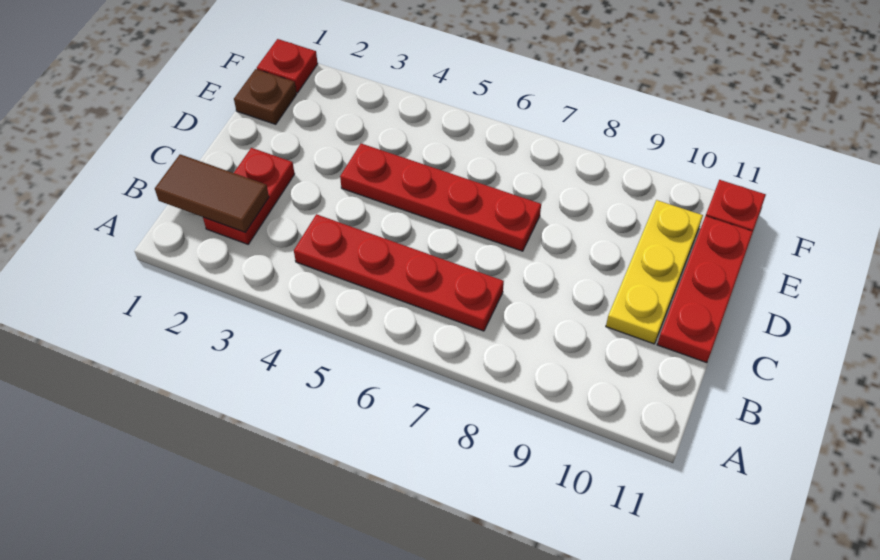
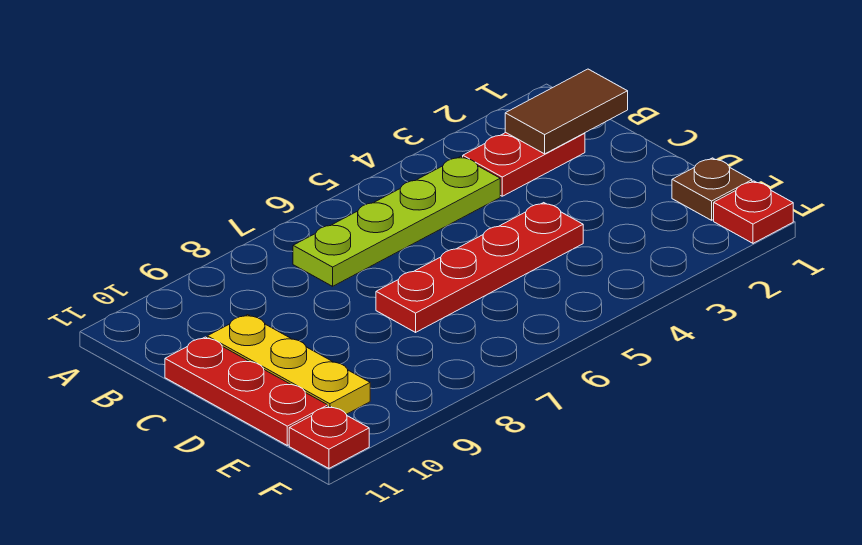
red plate B2:C2 level 1 -> red plate B2:B3 level 1
red plate B4:B7 level 1 -> lime plate B4:B7 level 1

